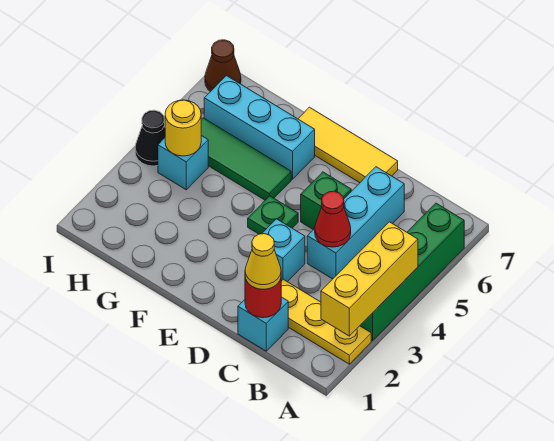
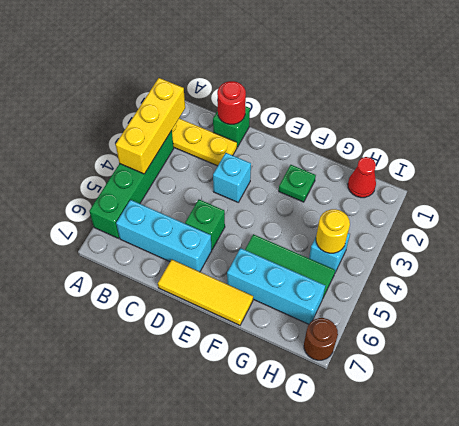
cyan brick C1 level 1 -> green brick C1 level 1
yellow cone C1 level 3 -> none
cyan brick C4:C6 level 1 -> cyan brick B6:D6 level 1
red cone C4 level 2 -> red cone H1 level 1
green plate E4 level 1 -> green plate F2 level 1
black cone I4 level 1 -> none
brown cone I7 level 1 -> brown round brick I7 level 1

